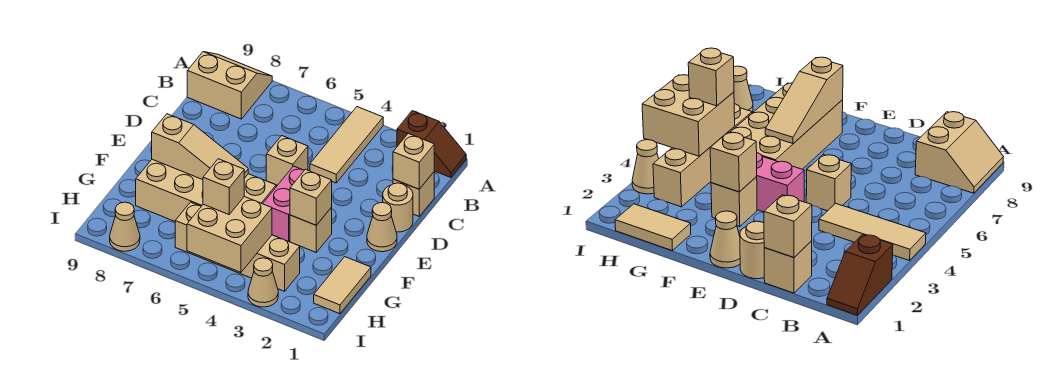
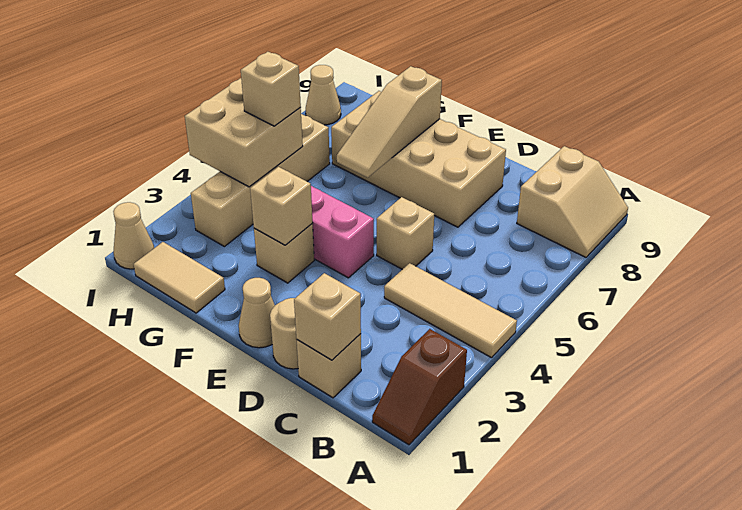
tan brick F5:G8 level 1 -> tan brick D7:G8 level 1
tan cone I3 level 1 -> tan cone I1 level 1

